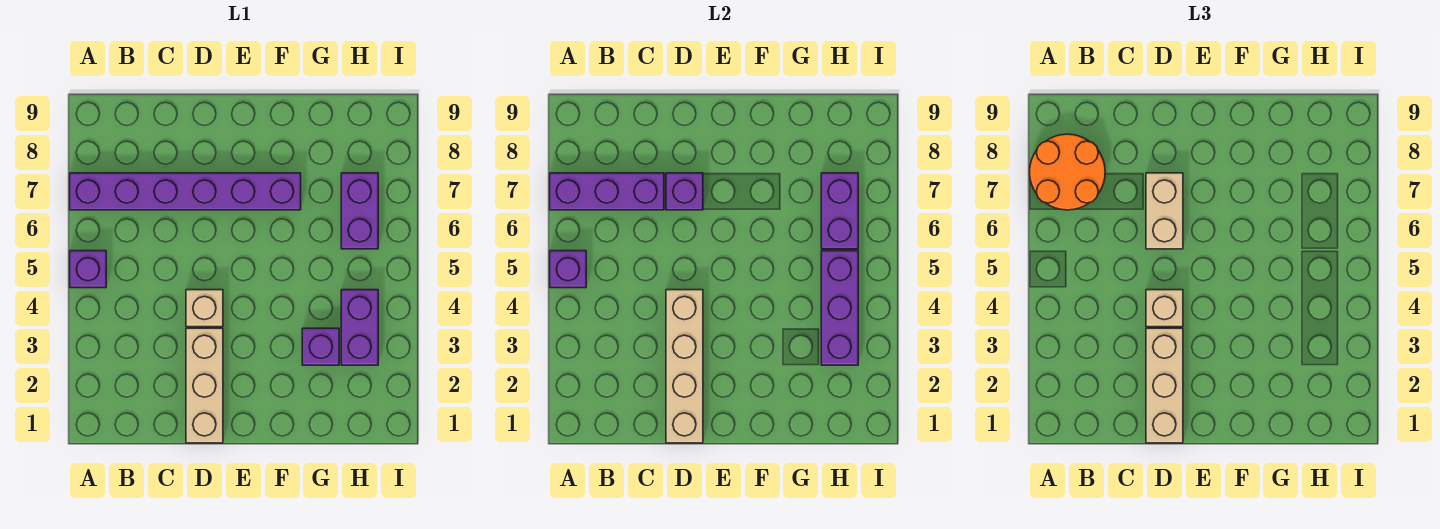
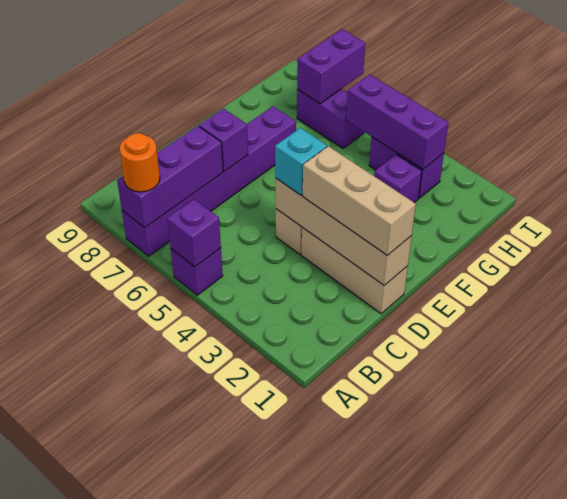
orange round brick A7:B8 level 3 -> orange round brick A7 level 3
tan brick D4 level 3 -> cyan brick D4 level 3
tan brick D6:D7 level 3 -> none
purple brick H6:H7 level 2 -> purple brick H7:I7 level 2

